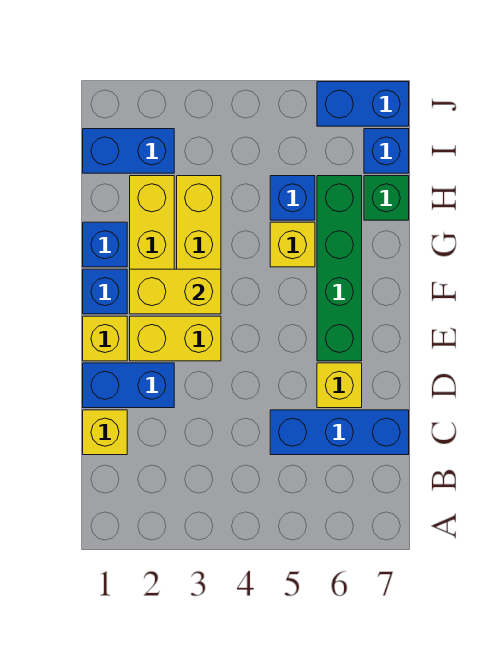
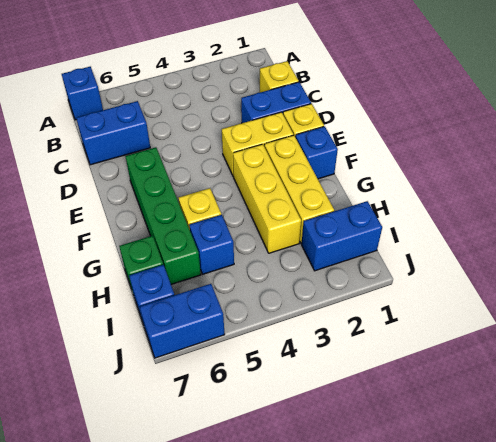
blue brick C5:C7 level 1 -> blue brick C6:C7 level 1
yellow brick D6 level 1 -> none
yellow brick F2:F3 level 2 -> none
blue brick G1 level 1 -> blue brick A7 level 1

